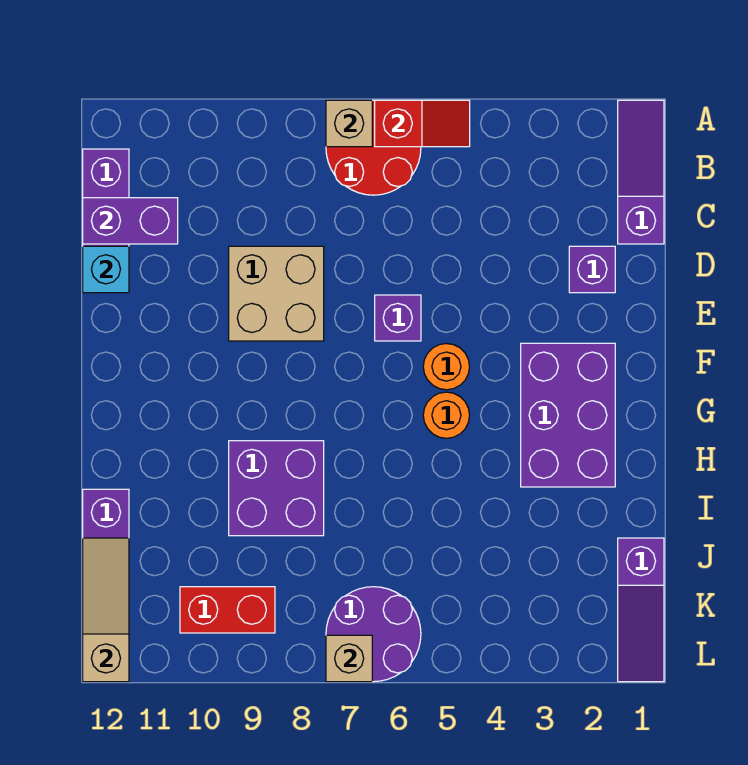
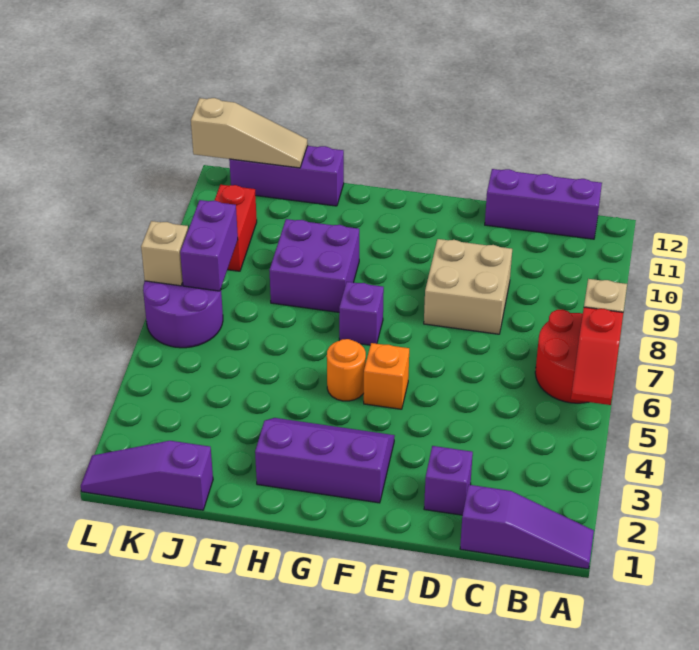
purple brick C11:C12 level 2 -> purple brick K7:K8 level 2
cyan brick D12 level 2 -> none
purple brick E6 level 1 -> purple brick G7 level 1
purple brick F2:H3 level 1 -> purple slope F2:H3 level 1 top 2
orange round brick F5 level 1 -> orange brick F5 level 1

